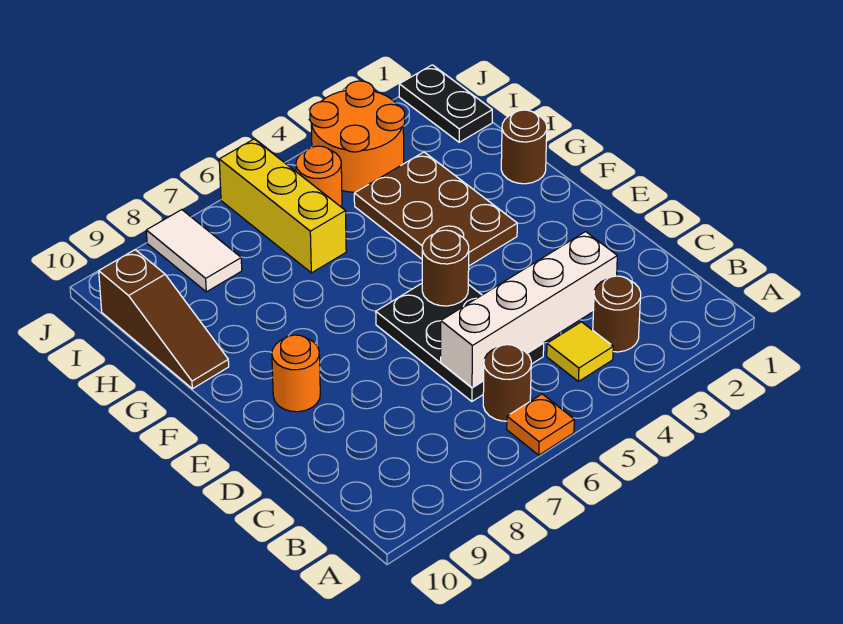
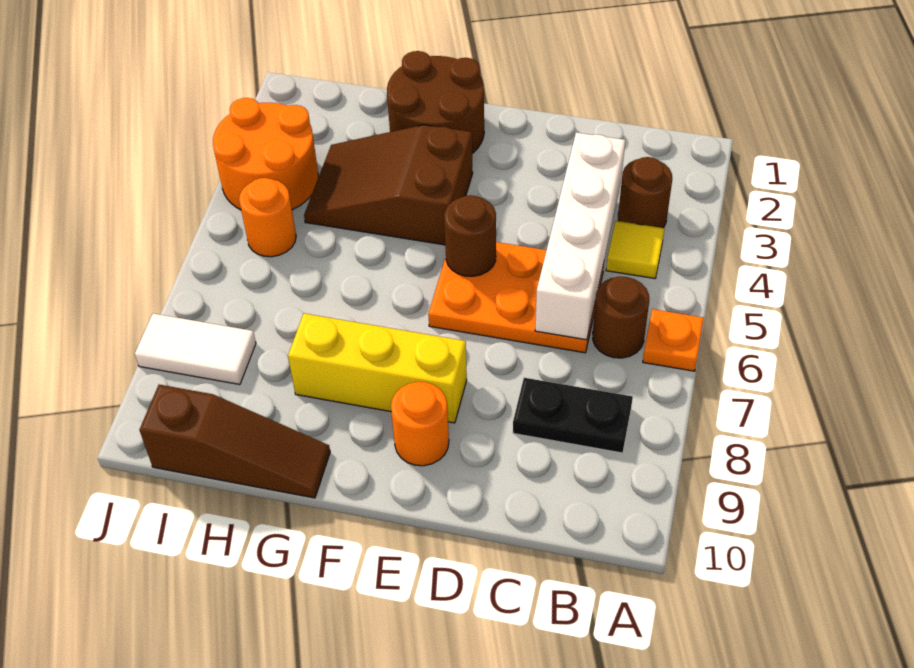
black plate C5:E6 level 1 -> orange plate C5:E6 level 1
brown plate F3:H4 level 1 -> brown slope F3:H4 level 1 top F
brown round brick G1 level 1 -> brown round brick F1:G2 level 1
yellow brick H6:J6 level 1 -> yellow brick E8:G8 level 1
black plate I1:J1 level 1 -> black plate B8:C8 level 1

